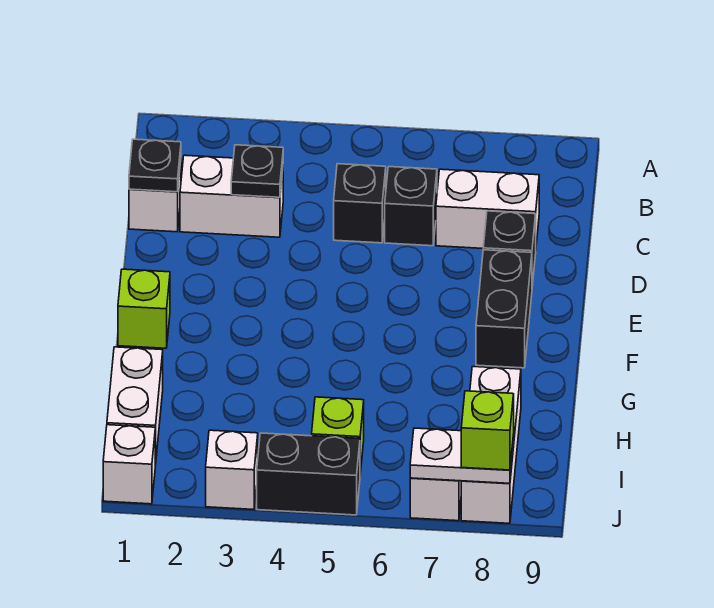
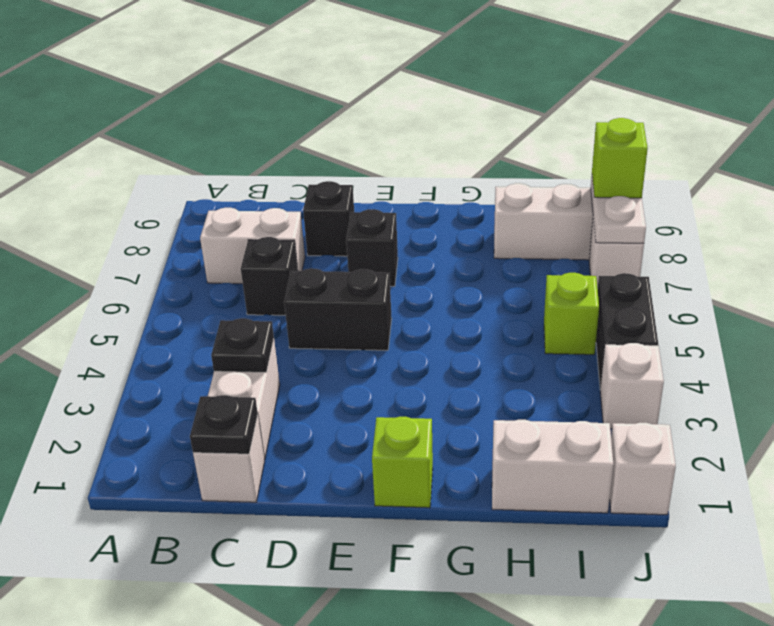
black brick C5 level 1 -> black brick E7 level 1
white brick C7:C8 level 1 -> white brick B7:C7 level 1
black brick E8:F8 level 1 -> black brick D5:E5 level 1

